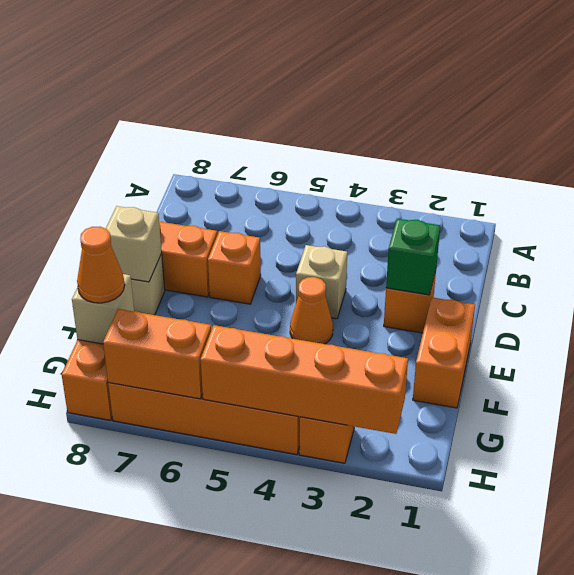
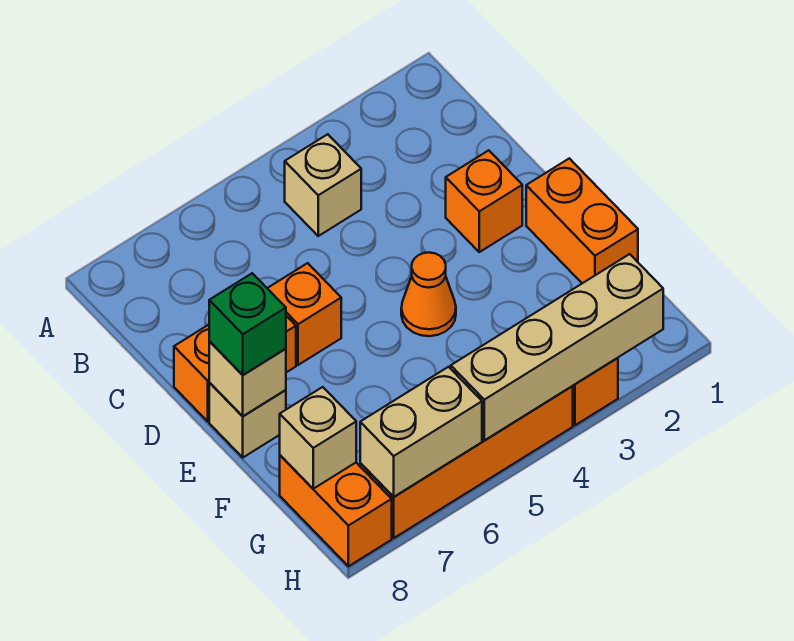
green brick D2 level 2 -> green brick E8 level 3
tan brick D4 level 1 -> tan brick B4 level 1
orange cone G8 level 3 -> none
orange brick H2:H5 level 2 -> tan brick H2:H5 level 2
orange brick H6:H7 level 2 -> tan brick H6:H7 level 2

